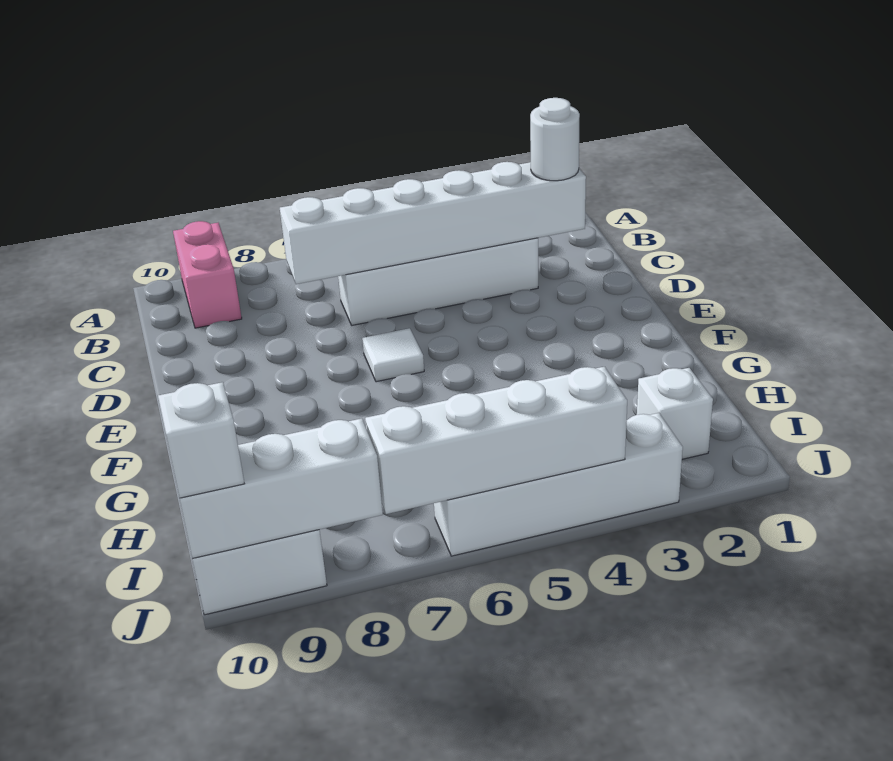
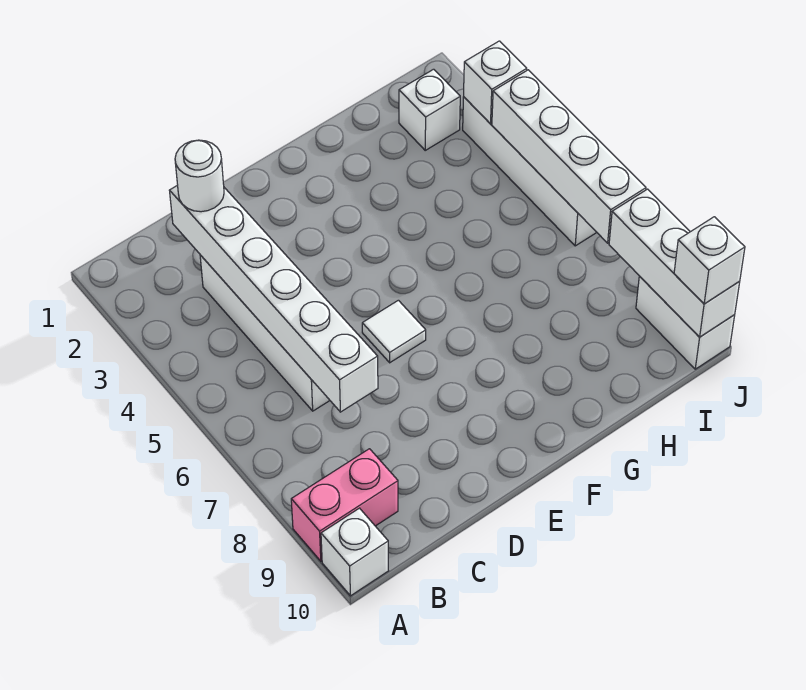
none -> white brick A10 level 1
none -> white brick J3 level 2

